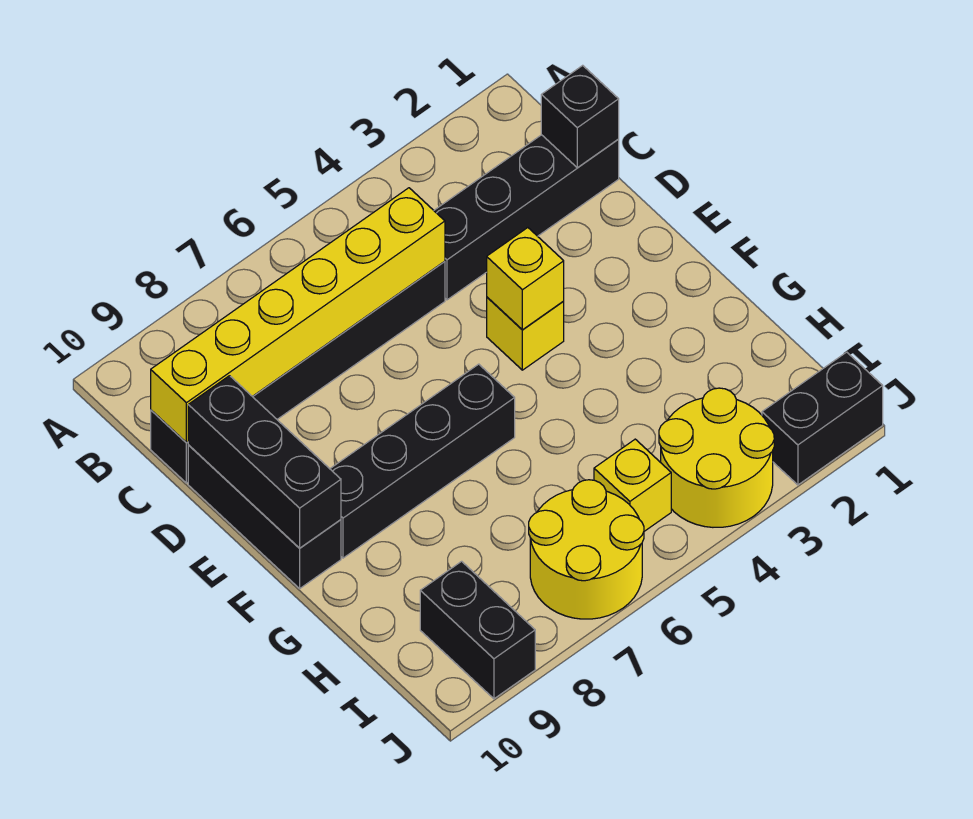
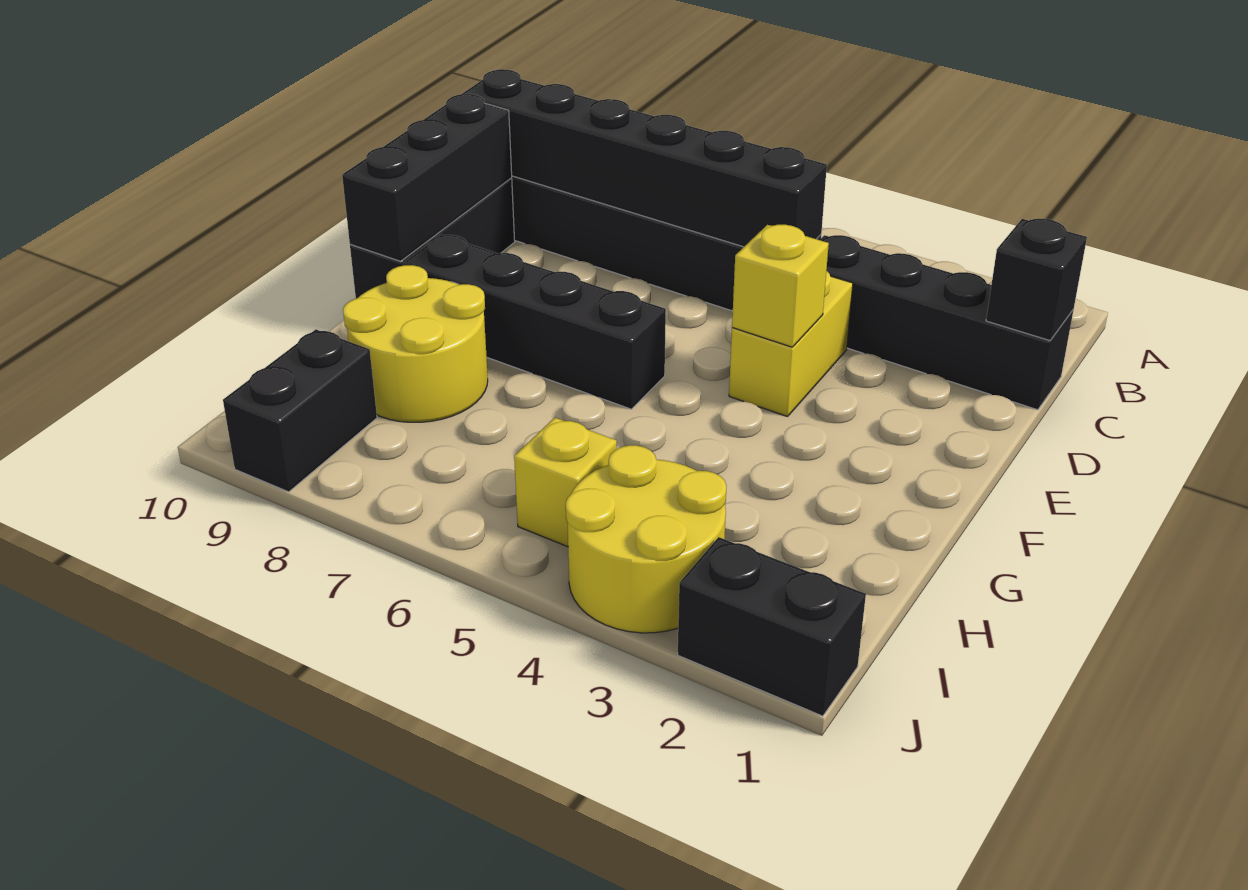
yellow brick C5:C10 level 2 -> black brick C5:C10 level 2
yellow brick E4 level 1 -> yellow brick D4:E4 level 1
yellow round brick I6:J7 level 1 -> yellow round brick G8:H9 level 1

